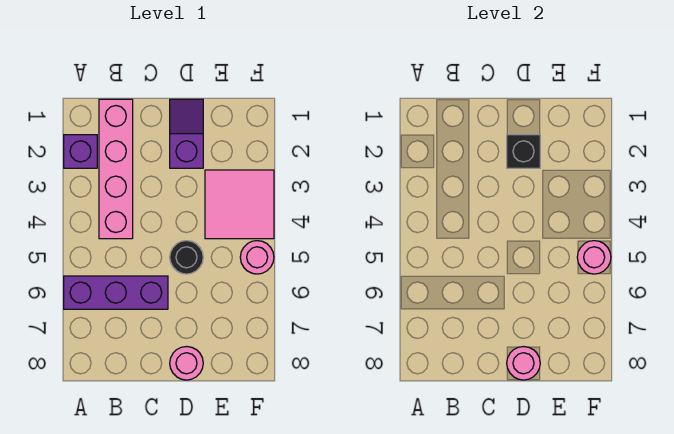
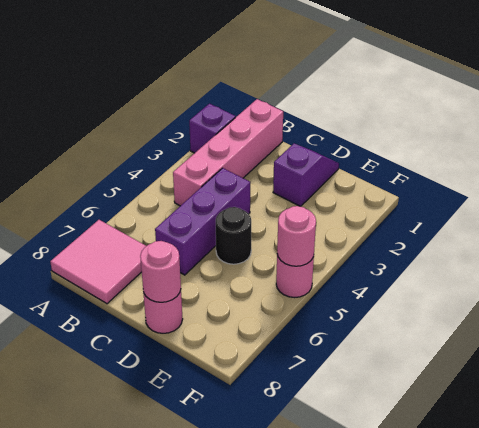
purple brick A6:C6 level 1 -> purple brick C4:C6 level 1
black brick D2 level 2 -> none
pink tile E3:F4 level 1 -> pink tile A7:B8 level 1

